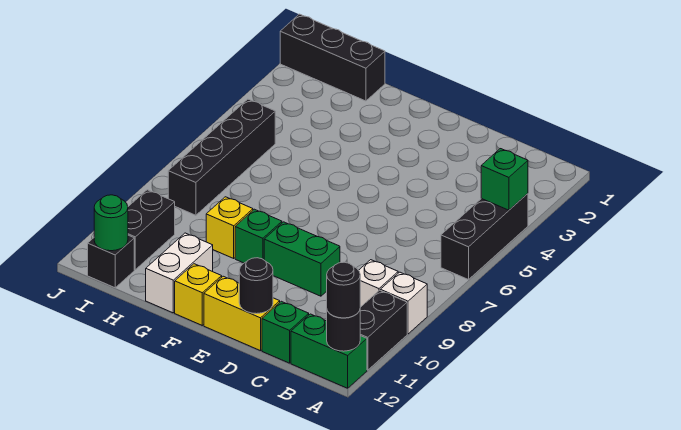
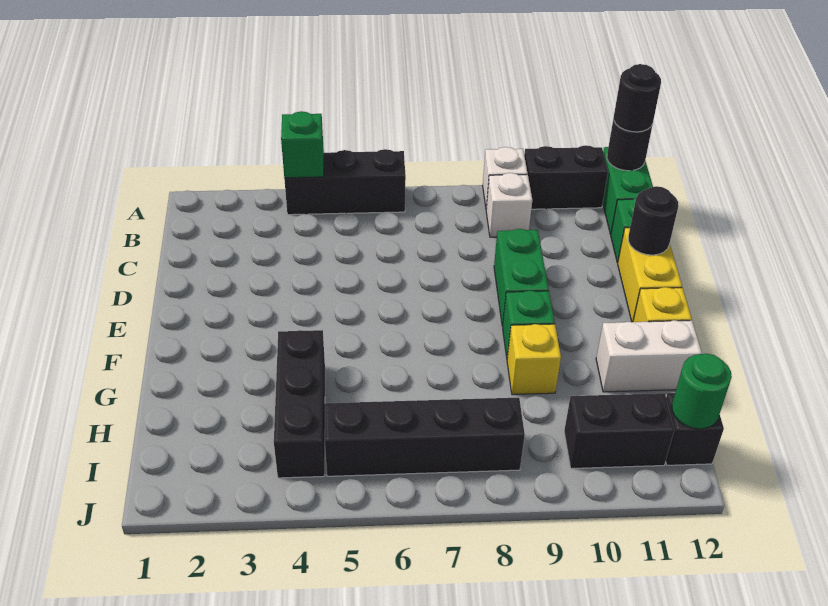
black brick H1:J1 level 1 -> black brick G4:I4 level 1

